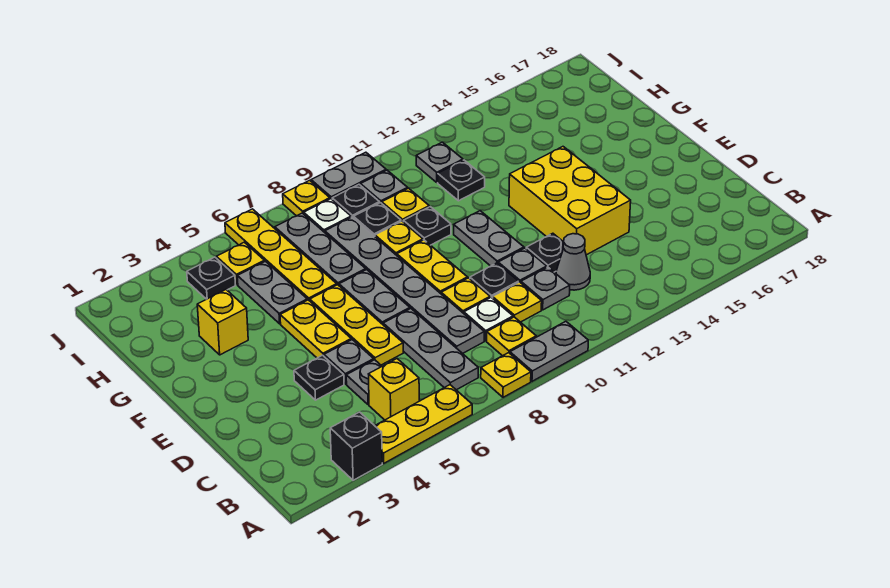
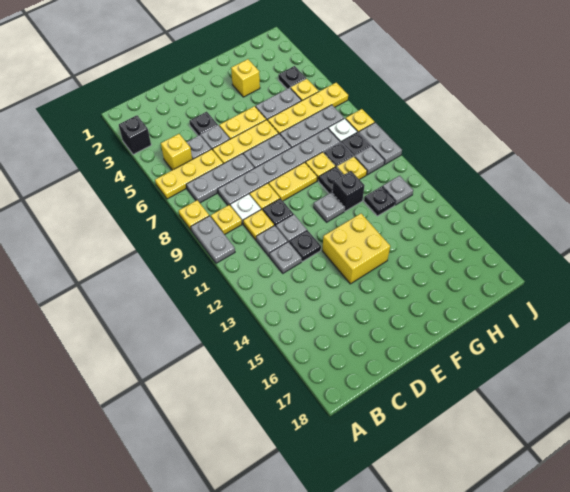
yellow plate A4:A6 level 1 -> yellow plate A6:C6 level 1
grey cone C12 level 1 -> grey plate C12 level 1
yellow brick D13:F14 level 1 -> yellow brick E13:F14 level 1
grey plate E11:F11 level 1 -> grey plate F11 level 1
none -> black brick G11 level 1

